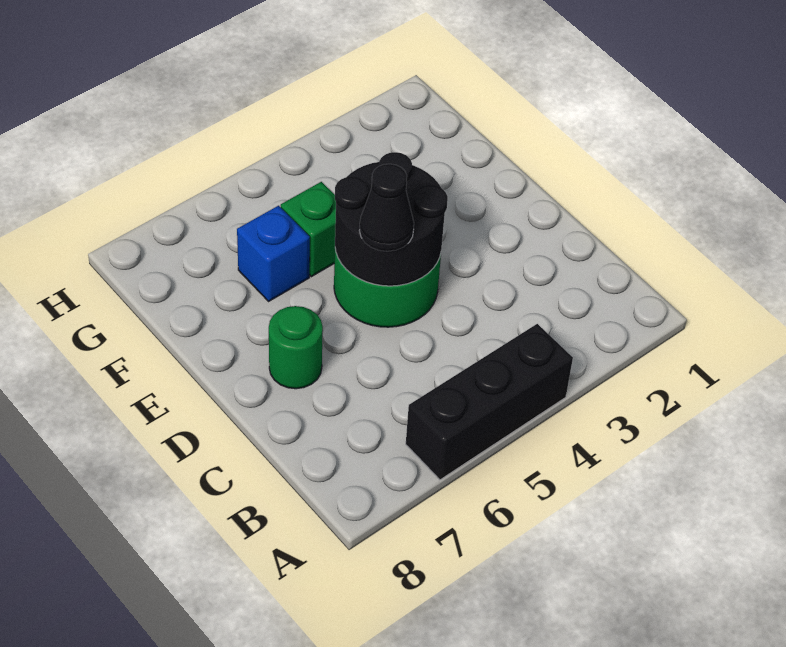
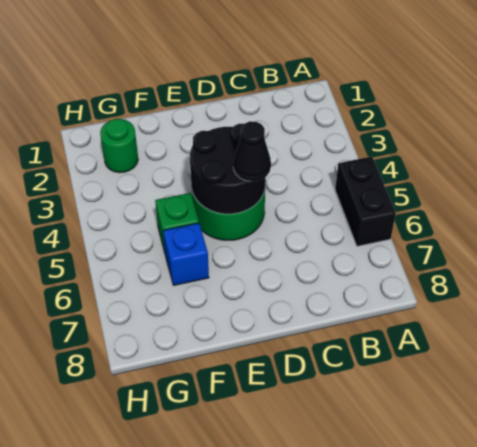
black brick A4:A6 level 1 -> black brick A5:A6 level 1
green round brick D7 level 1 -> green round brick G2 level 1

